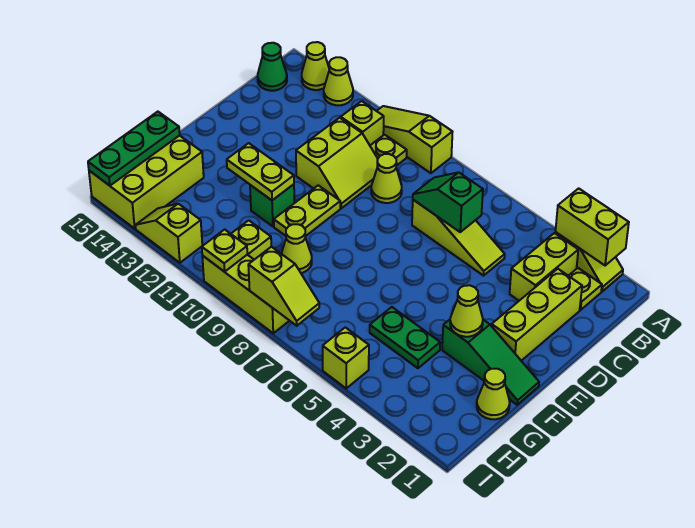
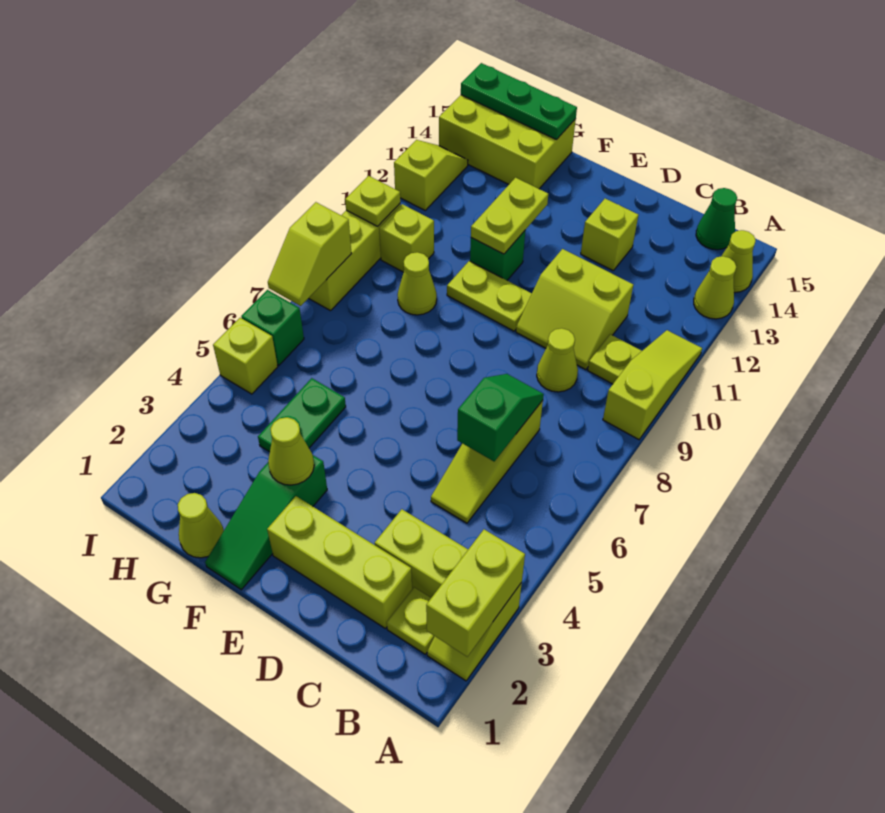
lime brick B11 level 1 -> lime brick D13 level 1
none -> green brick I6 level 1

